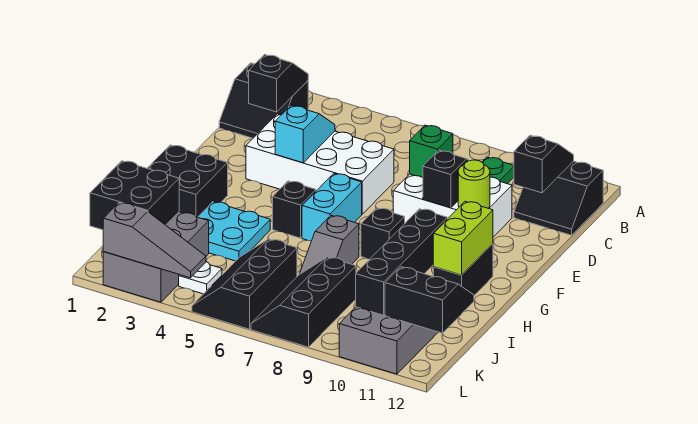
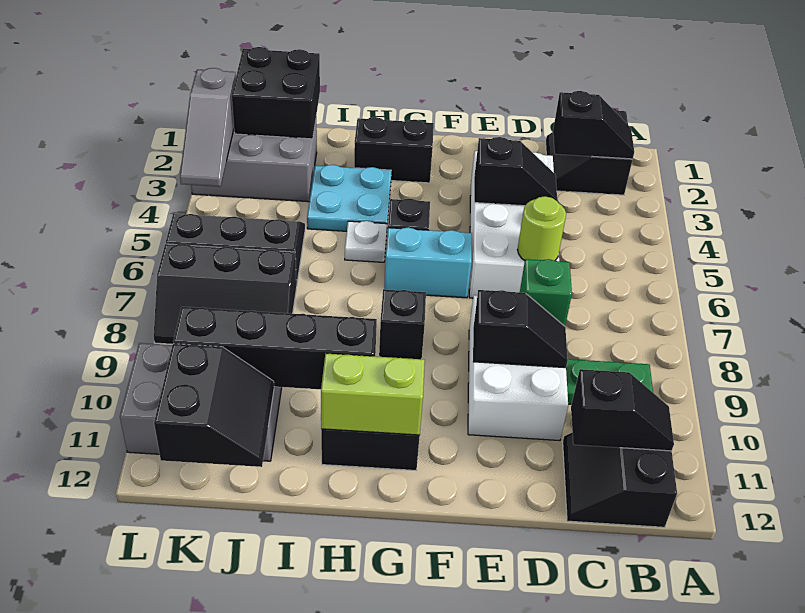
cyan slope D4:E4 level 2 top E -> black slope D4:E4 level 2 top E
lime round brick E10 level 2 -> lime round brick D6 level 2
black brick G1:H2 level 1 -> black brick G2:H2 level 1
grey slope H7:I7 level 1 top H -> none
black slope J7:L8 level 1 top 8 -> black slope J7:L8 level 1 top 7
white plate K4 level 1 -> white plate H5 level 1

